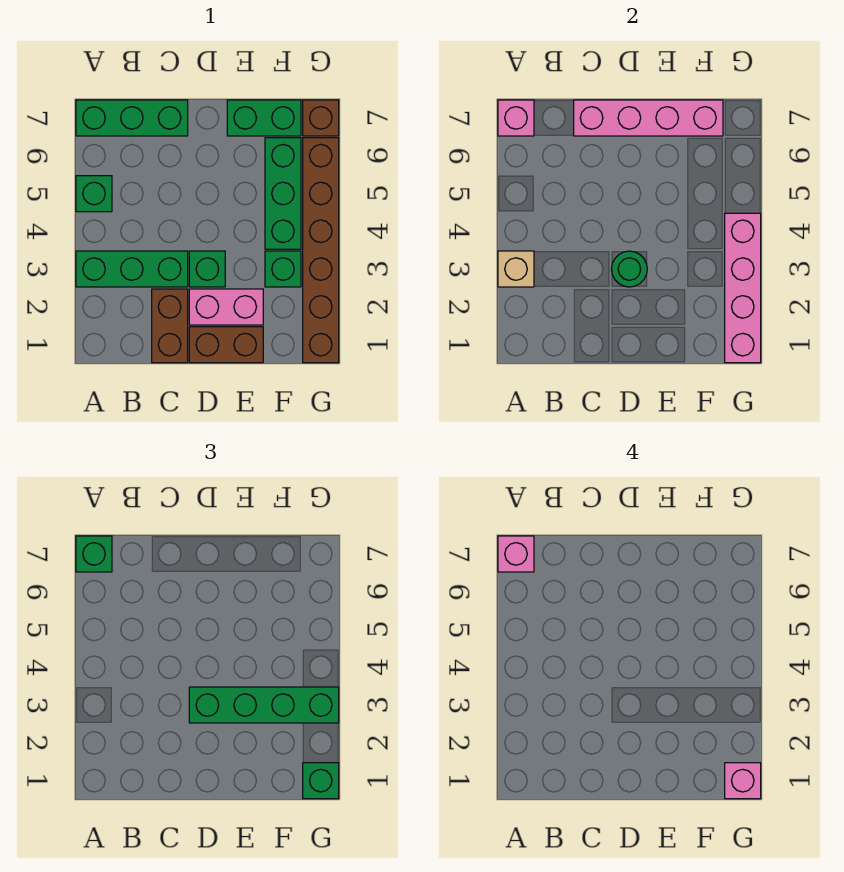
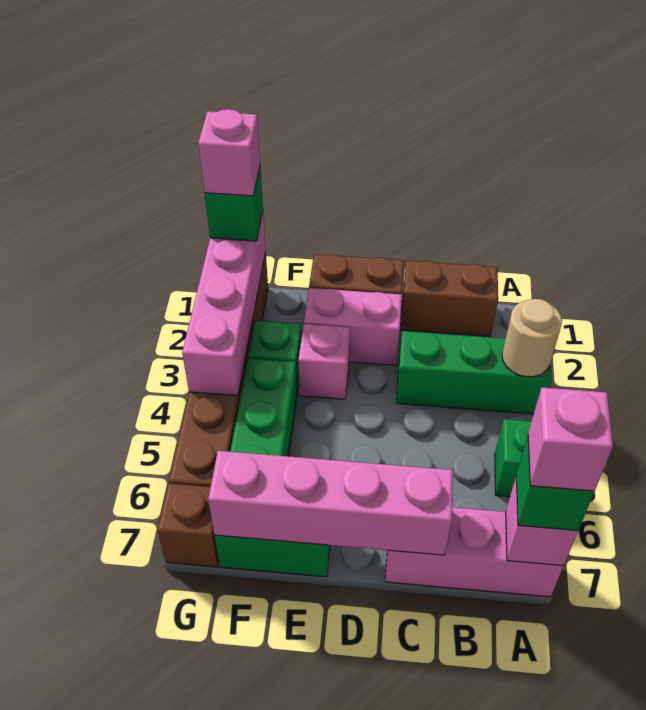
tan brick A3 level 2 -> tan round brick A3 level 2
green brick A7:C7 level 1 -> pink brick A7:C7 level 1
brown brick C1:C2 level 1 -> brown brick B1:C1 level 1
green brick D3 level 1 -> none
green round brick D3 level 2 -> none
green brick D3:G3 level 3 -> none
none -> pink brick E3 level 1

